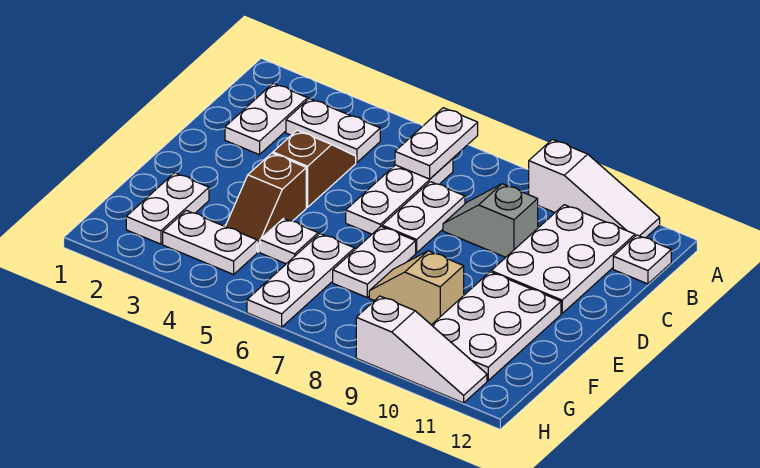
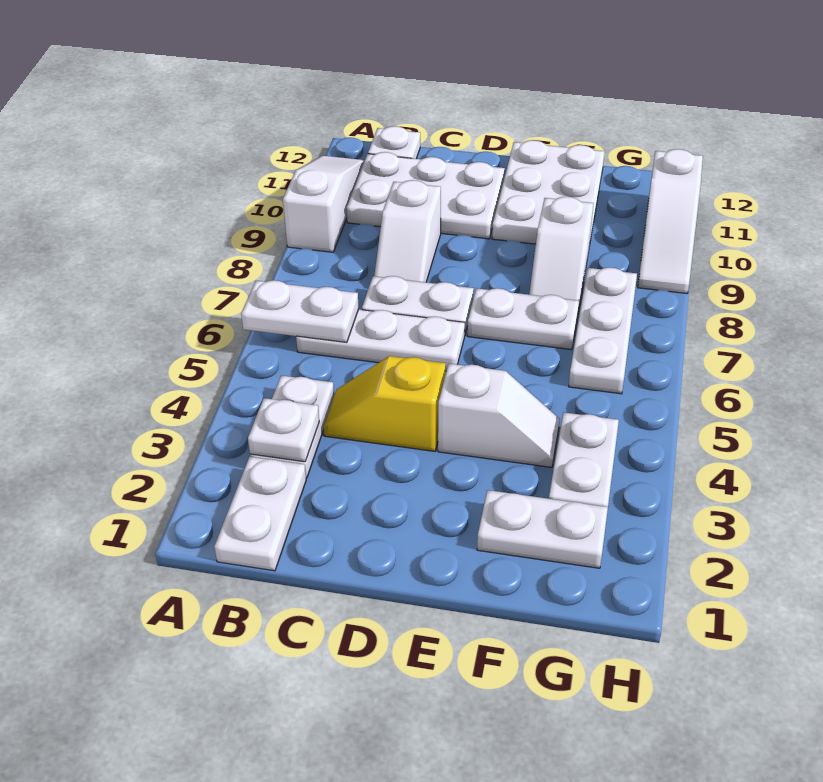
white plate B2:C2 level 1 -> white plate B1:B2 level 1
brown slope C4:D4 level 1 top D -> yellow slope C4:D4 level 1 top D
grey slope C8:C9 level 1 top 9 -> white slope C8:C9 level 1 top 9
brown slope E4:F4 level 1 top E -> white slope E4:F4 level 1 top E
white plate E10:G11 level 1 -> white plate E10:F12 level 1
white plate F5 level 1 -> white plate B3 level 2
white plate F6:H6 level 1 -> white plate G6:G8 level 1
tan slope F8:F9 level 1 top 9 -> white slope F8:F9 level 1 top 9
white slope H9:H11 level 1 top 9 -> white slope H9:H11 level 1 top 11

